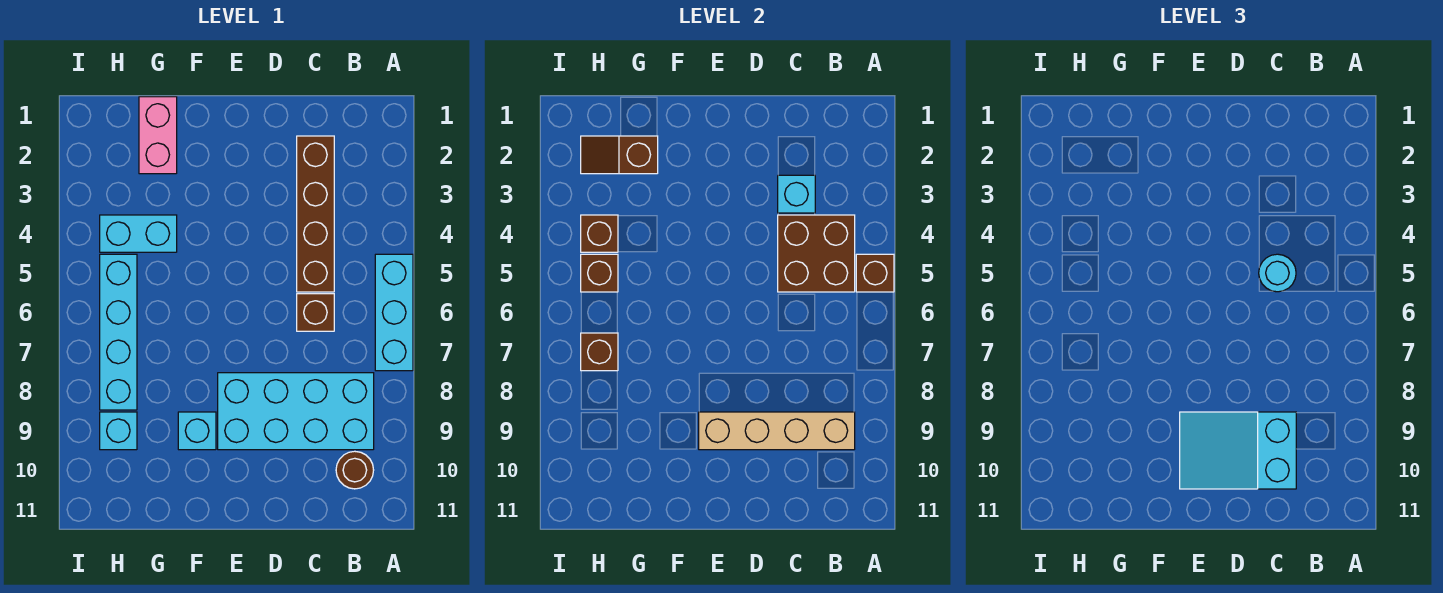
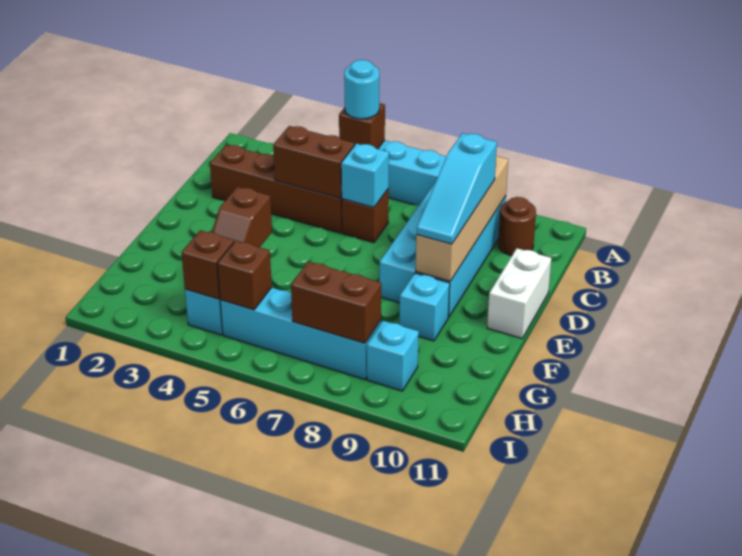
brown brick B4:C5 level 2 -> brown brick C4:C5 level 2
cyan brick C3 level 2 -> cyan brick C6 level 2
cyan round brick C5 level 3 -> cyan round brick A5 level 3
cyan slope C9:E10 level 3 top C -> cyan slope C9:E9 level 3 top C
none -> white brick D11:E11 level 1
pink brick G1:G2 level 1 -> none
brown slope G2:H2 level 2 top G -> brown slope F4:G4 level 2 top F
brown brick H7 level 2 -> brown brick H7:H8 level 2

